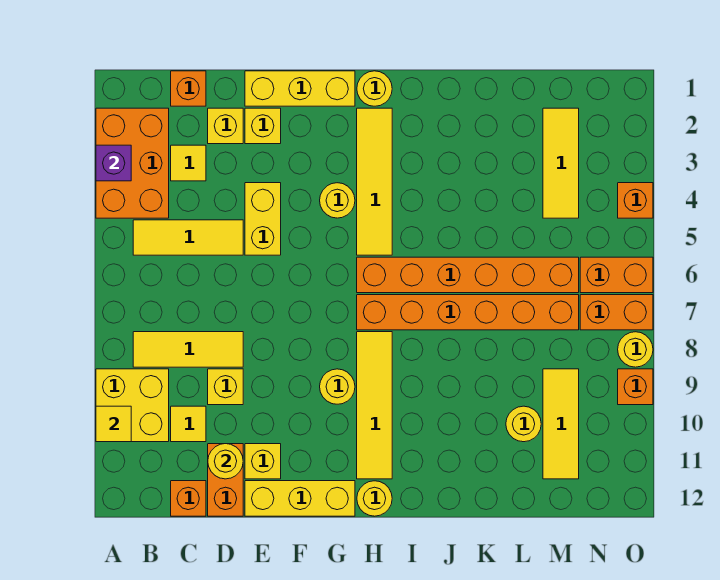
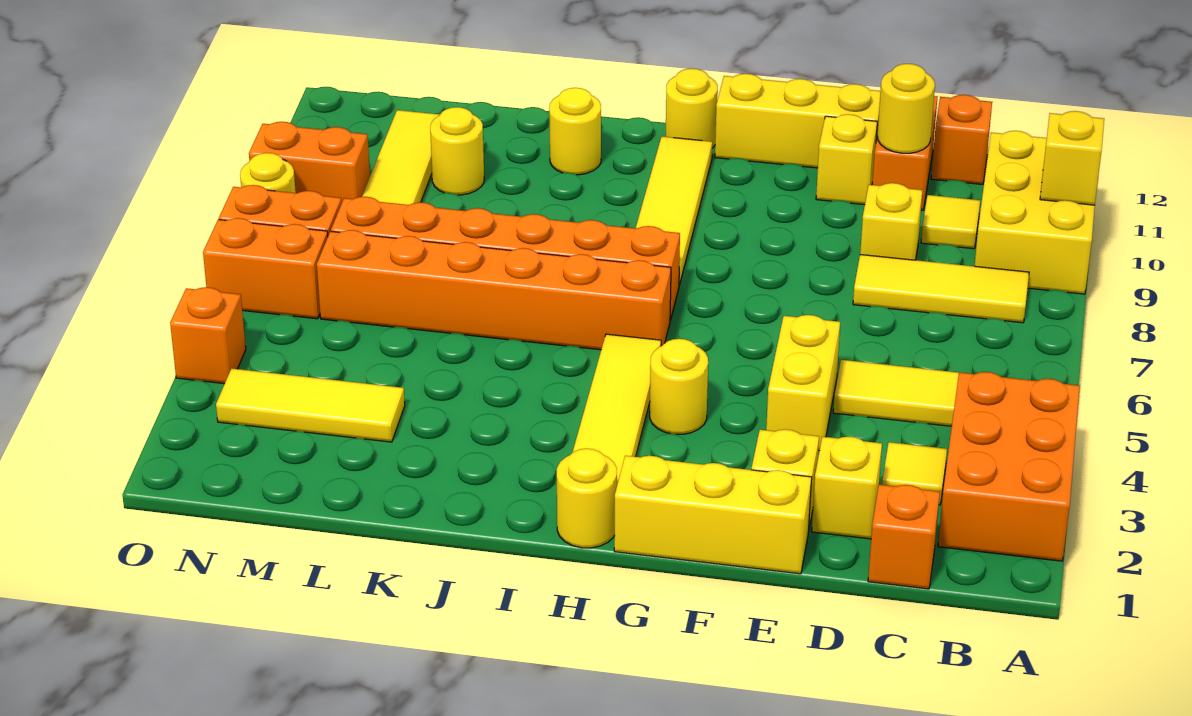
purple brick A3 level 2 -> none
yellow brick A9:B10 level 1 -> yellow brick A9:B11 level 1
yellow tile A10 level 2 -> yellow brick A10 level 2
yellow round brick G9 level 1 -> yellow round brick J11 level 1
yellow tile M2:M4 level 1 -> yellow tile L3:N3 level 1
orange brick O9 level 1 -> orange brick N9:O9 level 1

